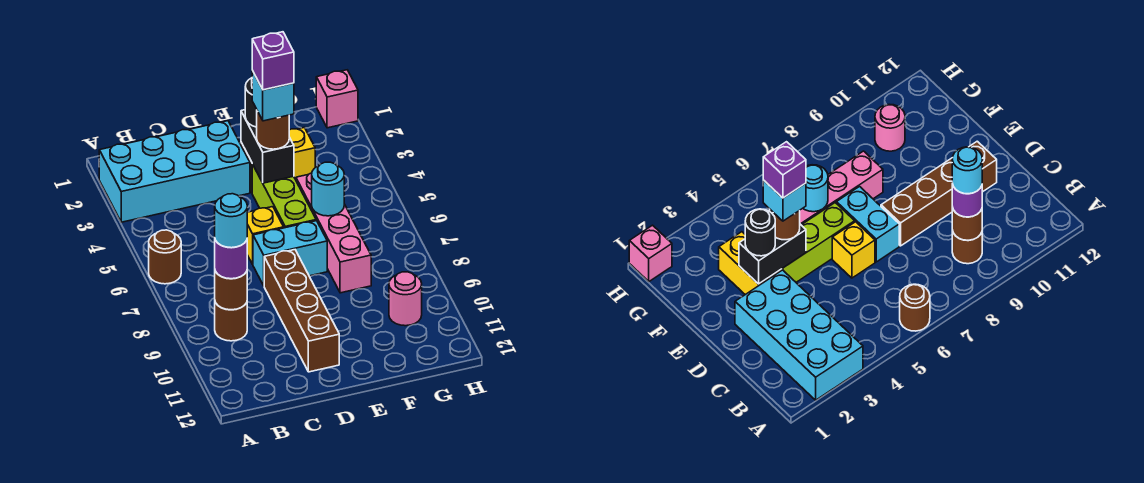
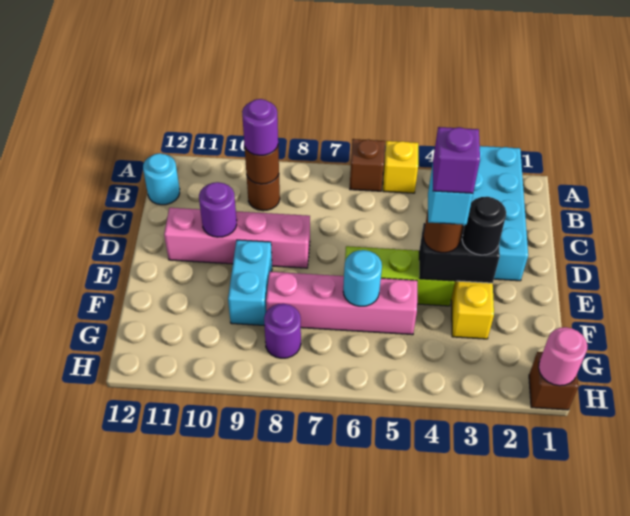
brown round brick A6 level 1 -> brown brick A6 level 1
cyan round brick B9 level 4 -> cyan round brick B12 level 1
yellow brick D6 level 1 -> yellow brick A5 level 1
cyan brick D7:E7 level 1 -> cyan brick E9:F9 level 1
brown brick D8:D11 level 1 -> pink brick D8:D11 level 1
none -> purple round brick D10 level 2
none -> purple round brick G8 level 1
pink round brick G10 level 1 -> pink round brick H1 level 2
pink brick H1 level 1 -> brown brick H1 level 1

